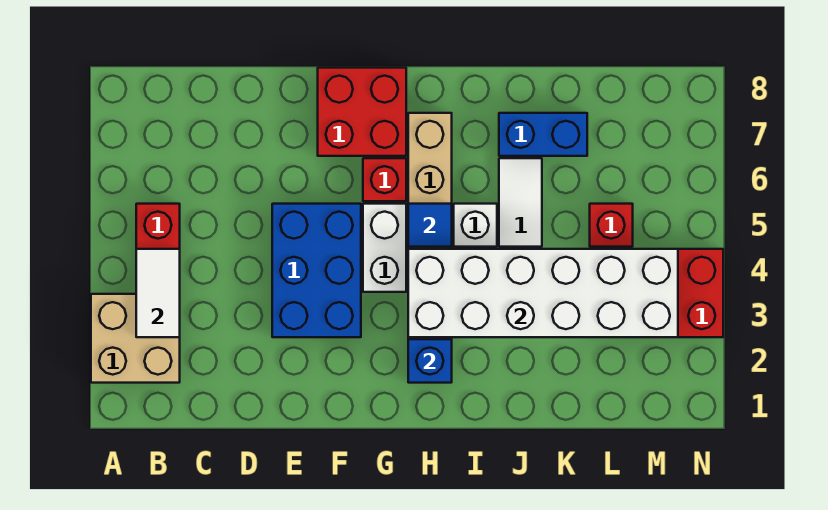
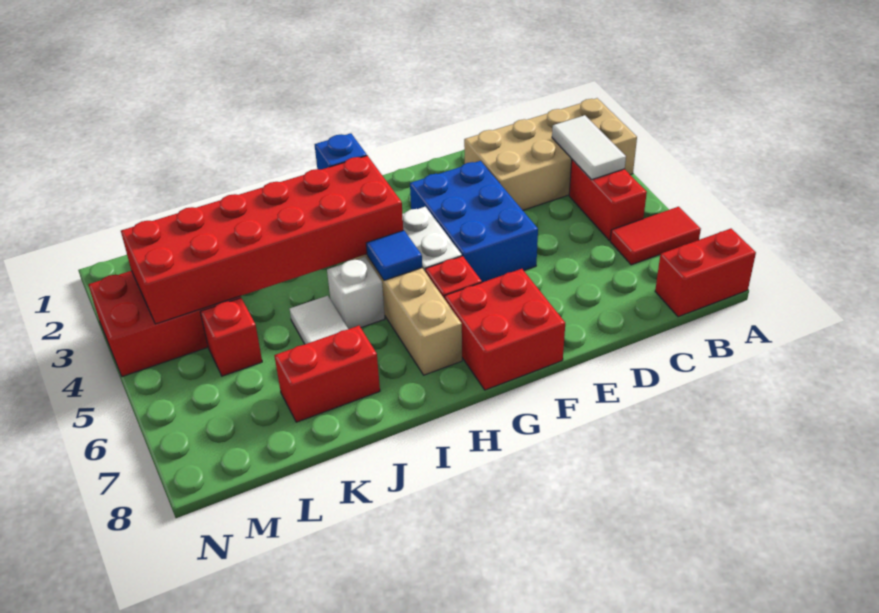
tan brick A2:B3 level 1 -> tan brick A2:D3 level 1
none -> red tile A6:B6 level 1
none -> red brick A8:B8 level 1
white brick H3:M4 level 2 -> red brick H3:M4 level 2
blue brick J7:K7 level 1 -> red brick J7:K7 level 1

